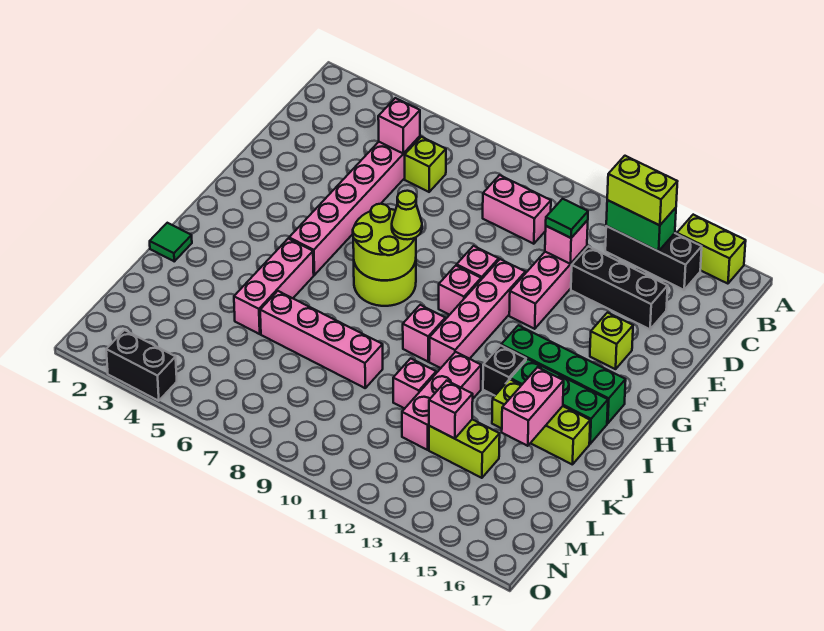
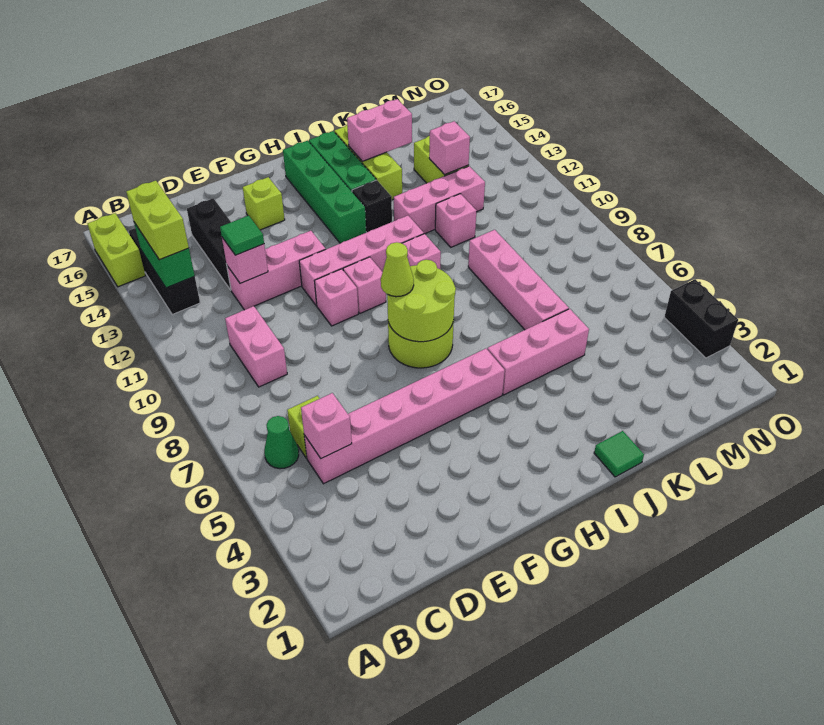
none -> green cone B6 level 1

